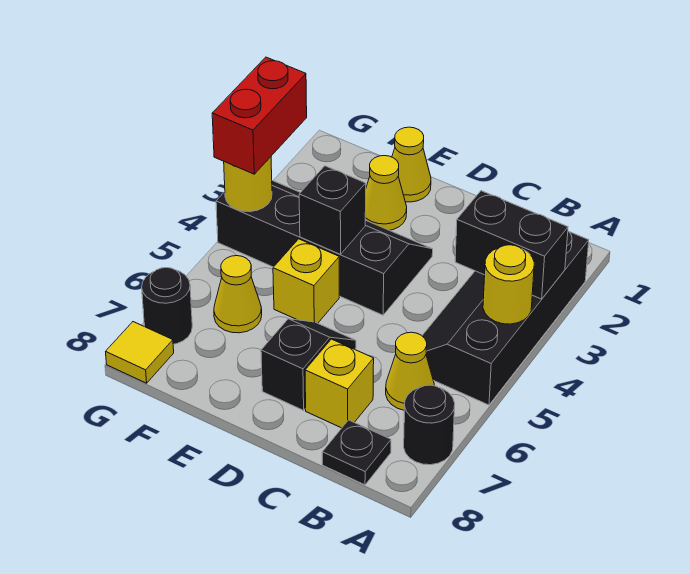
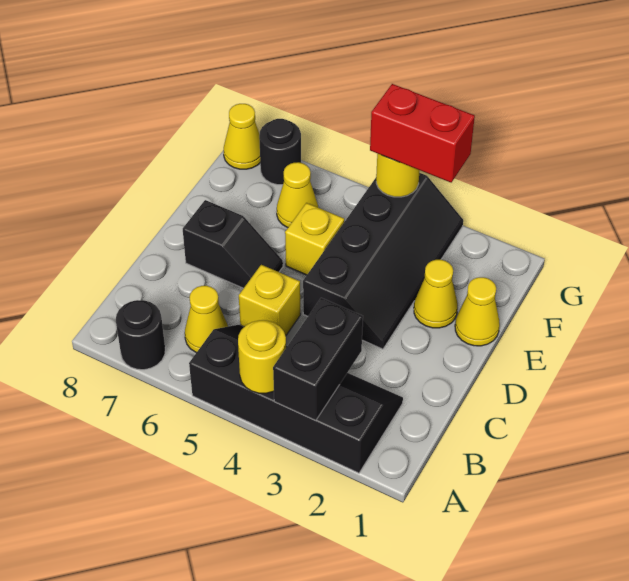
black plate B8 level 1 -> none
yellow brick C7 level 1 -> yellow brick C5 level 1
black brick E4 level 2 -> none
yellow tile G8 level 1 -> yellow cone G8 level 1

